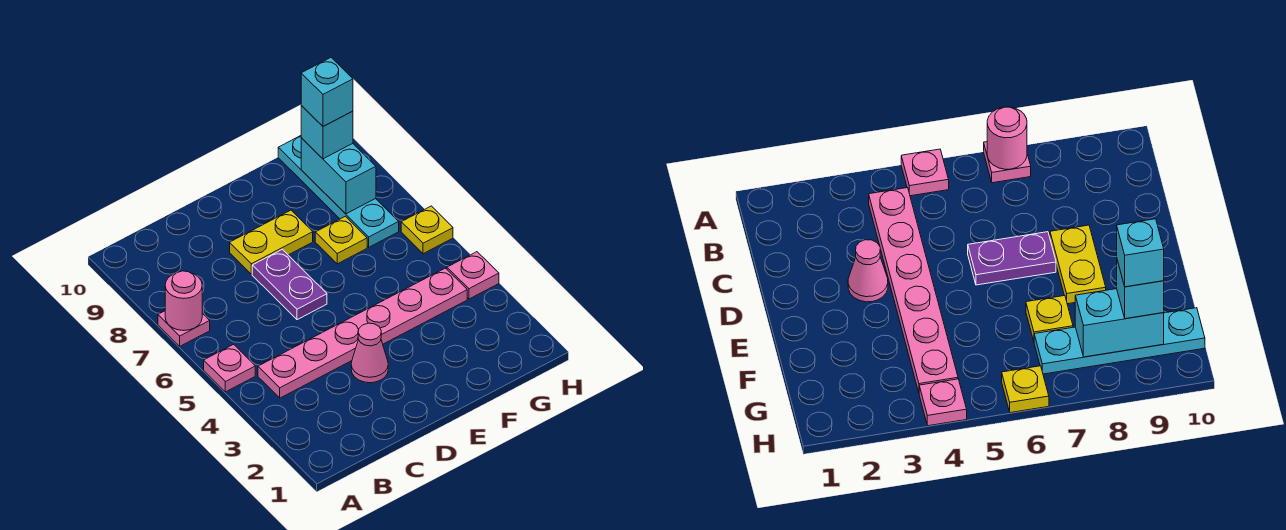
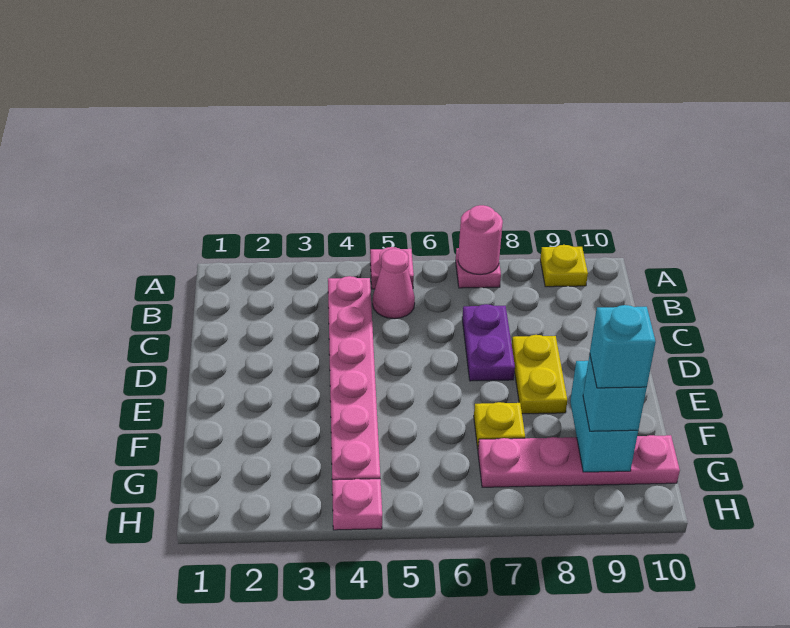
pink cone D3 level 1 -> pink cone B5 level 1
purple plate D6:D7 level 1 -> purple plate C7:D7 level 1
cyan plate G7:G10 level 1 -> pink plate G7:G10 level 1
cyan brick G8:G9 level 2 -> cyan brick F9:G9 level 2
yellow plate H6 level 1 -> yellow plate A9 level 1

